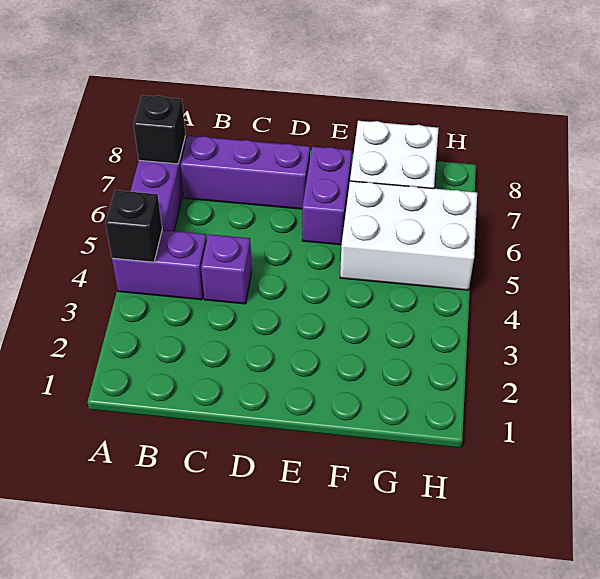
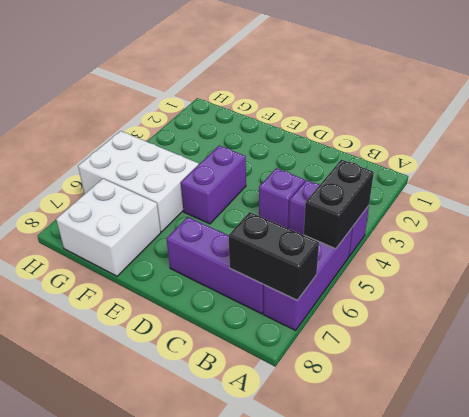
black brick A4 level 2 -> black brick A4:A5 level 2
black brick A7 level 2 -> black brick A7:B7 level 2
purple brick E6:E7 level 1 -> purple brick E4:E5 level 1

